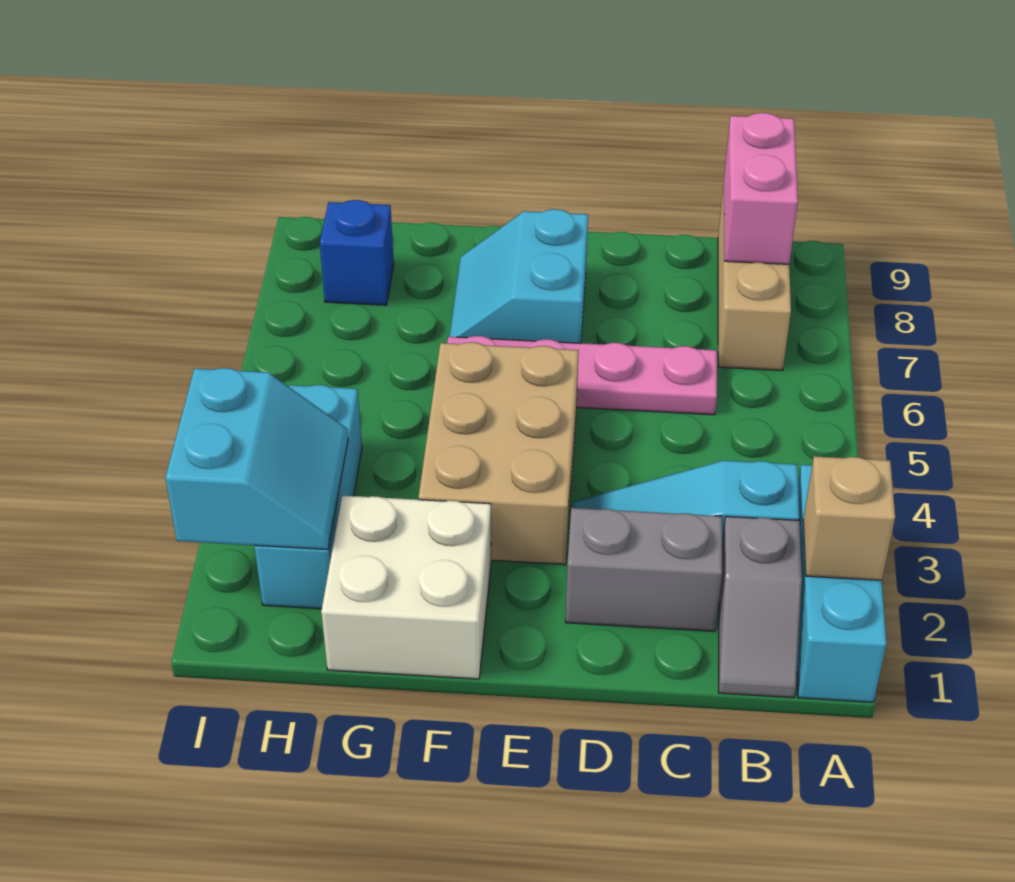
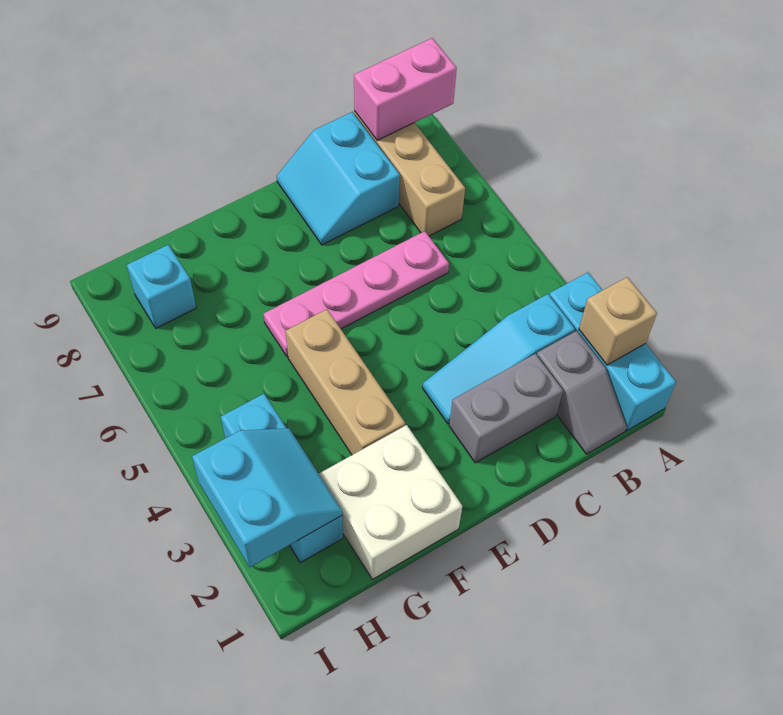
pink brick B8:B9 level 2 -> pink brick A9:B9 level 2
tan brick E3:F5 level 1 -> tan brick F3:F5 level 1
cyan slope E7:F8 level 1 top E -> cyan slope C8:D9 level 1 top C
blue brick H8 level 1 -> cyan brick H8 level 1

